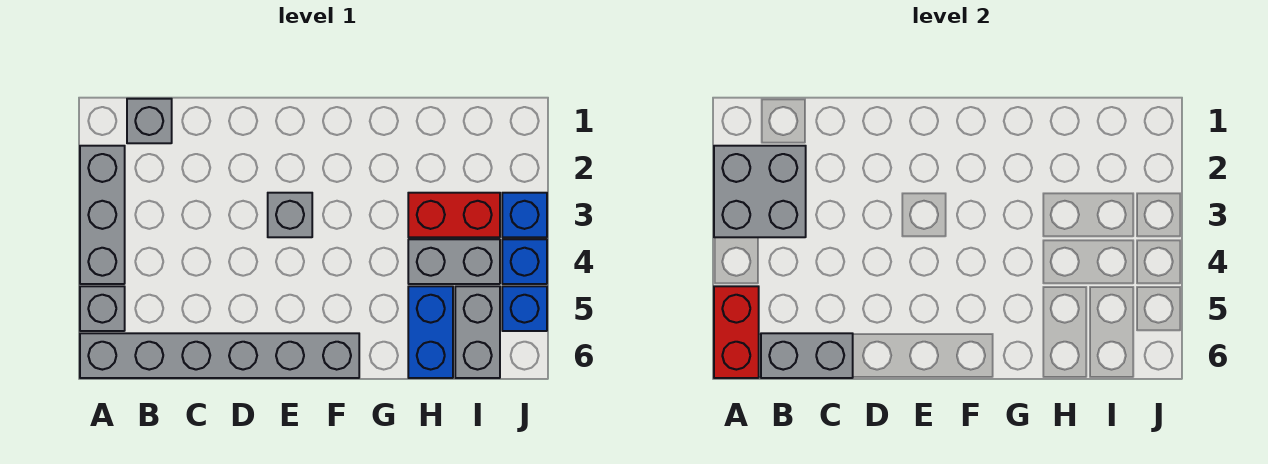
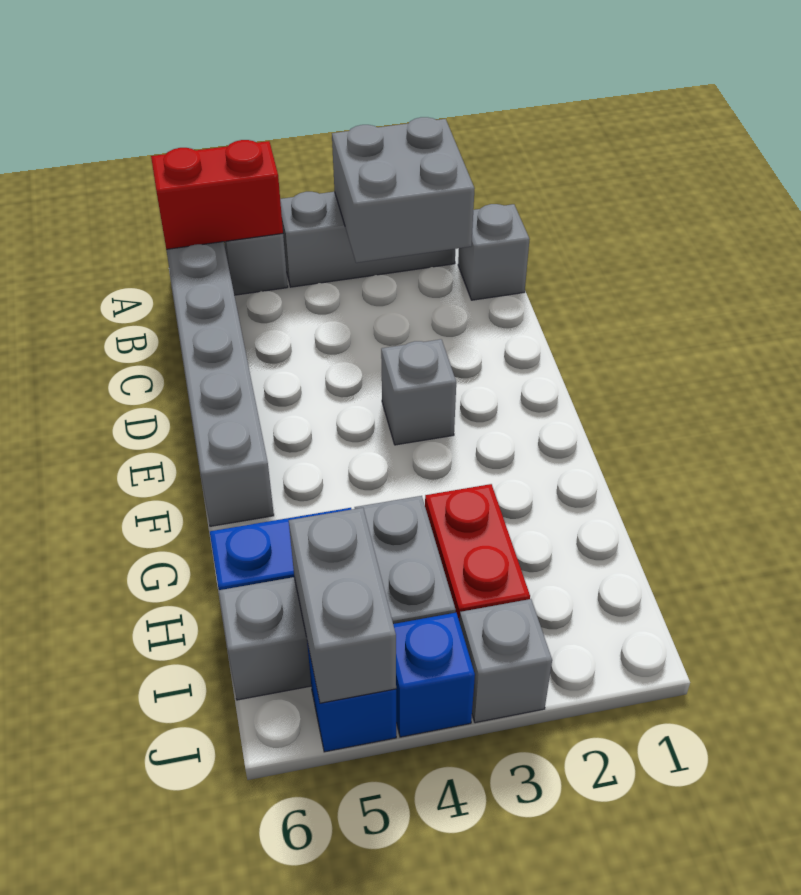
grey brick B6:C6 level 2 -> grey brick I5:J5 level 2
blue brick J3 level 1 -> grey brick J3 level 1

